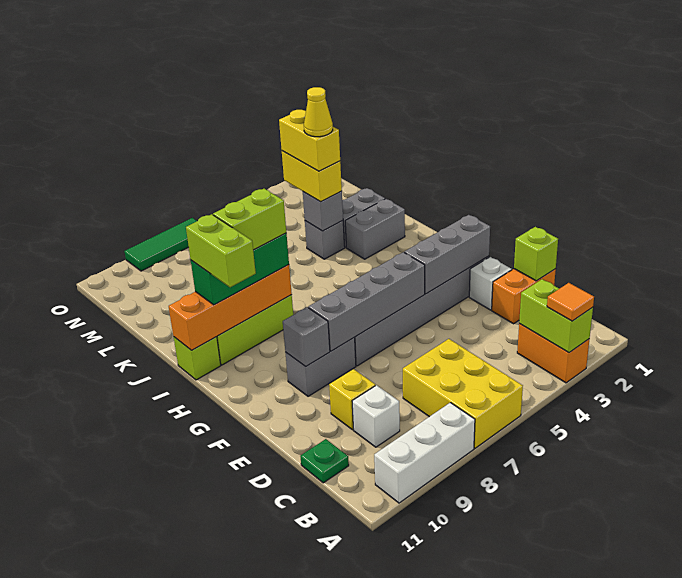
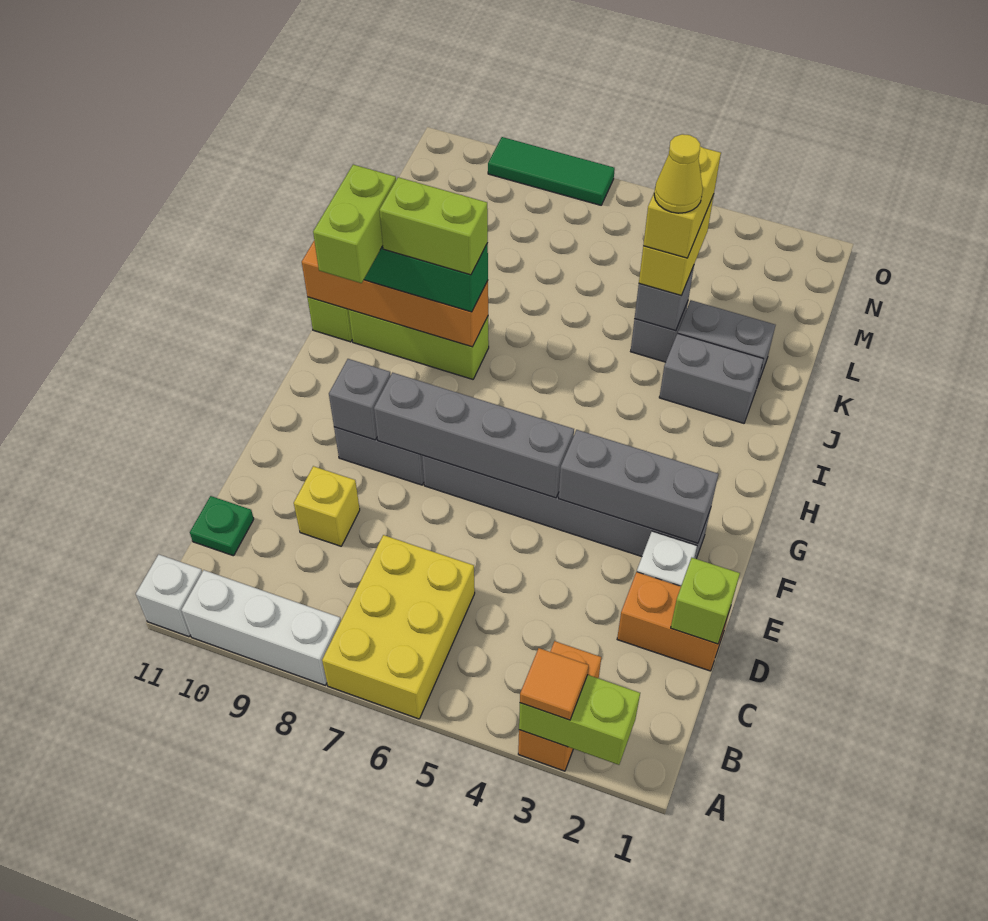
lime brick A3:B3 level 2 -> lime brick A2:A3 level 2
white brick C9 level 1 -> white brick A11 level 1

